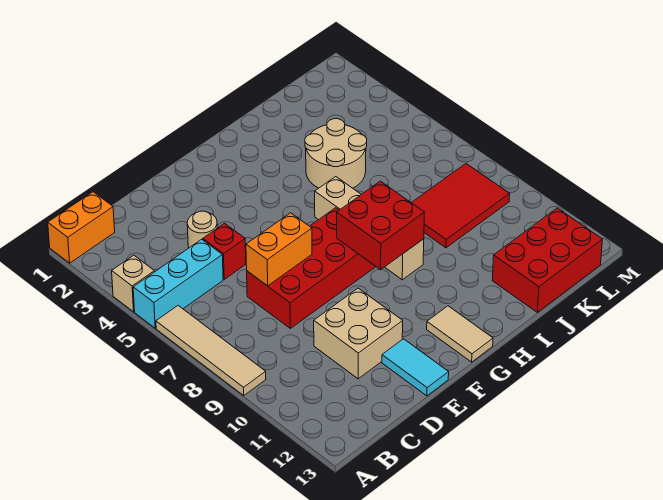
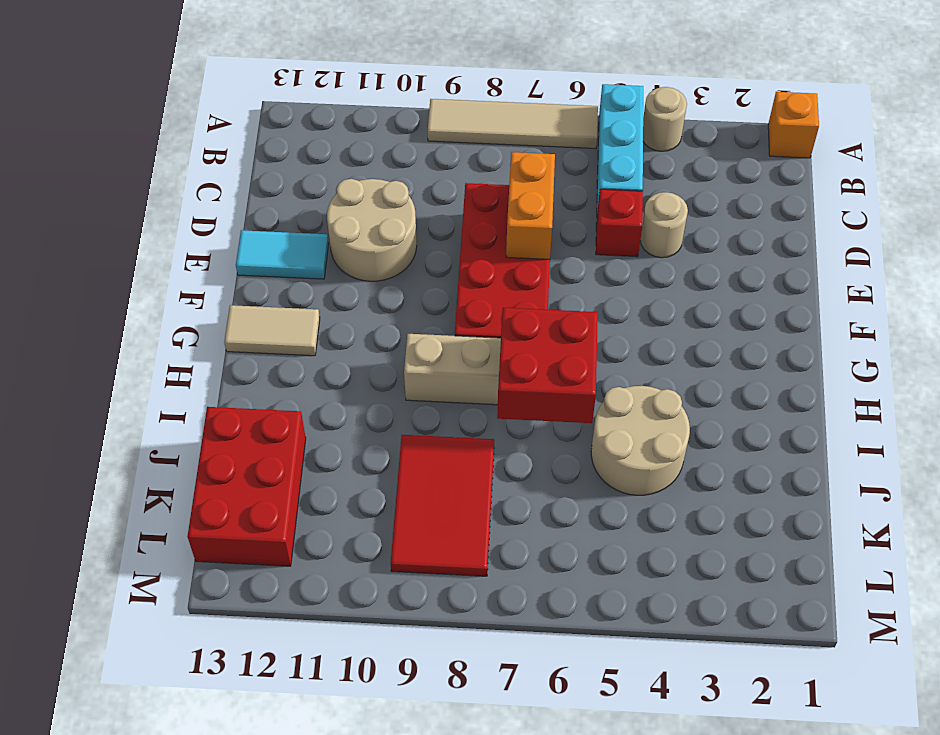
orange brick A1:B1 level 1 -> orange brick A1 level 1
tan brick A4 level 1 -> tan round brick A4 level 1
tan brick D10:E11 level 1 -> tan round brick D10:E11 level 1
red brick G8:H9 level 2 -> red brick H6:I7 level 2

